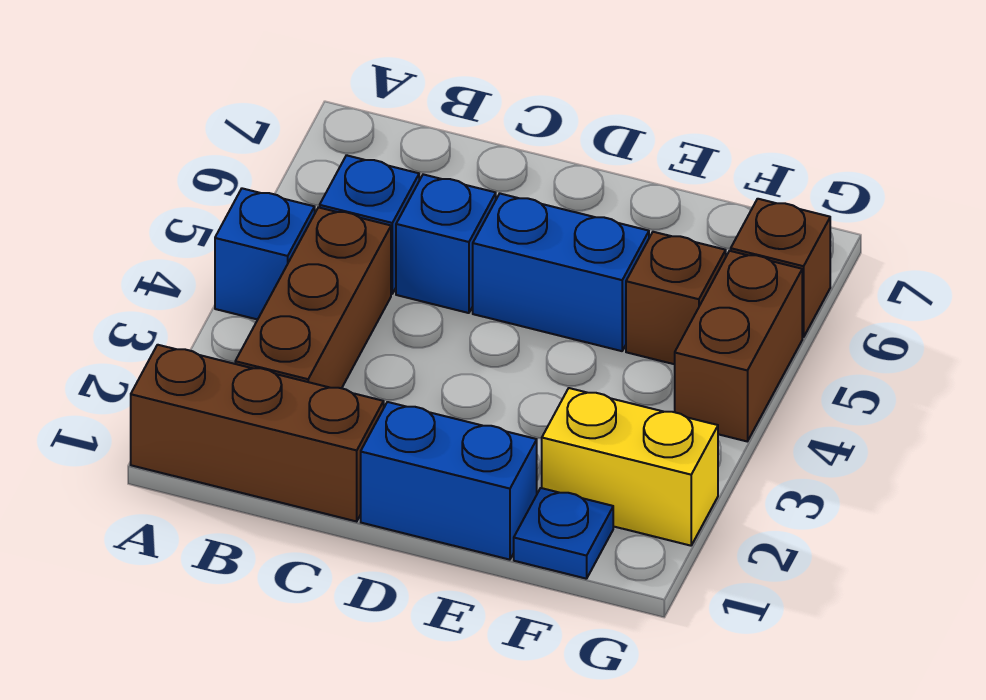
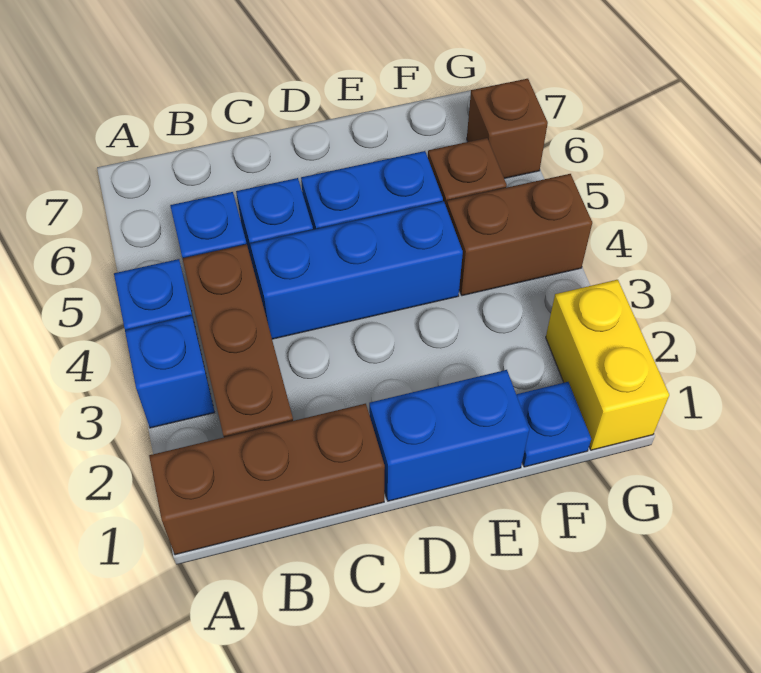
none -> blue brick A3 level 1
none -> blue brick C4:E4 level 1
yellow brick F2:G2 level 1 -> yellow brick G1:G2 level 1
brown brick G4:G5 level 1 -> brown brick F4:G4 level 1

